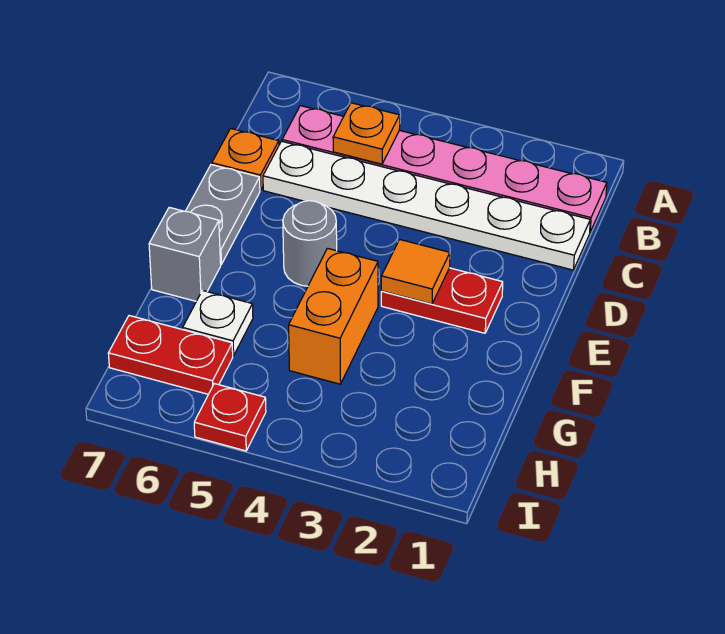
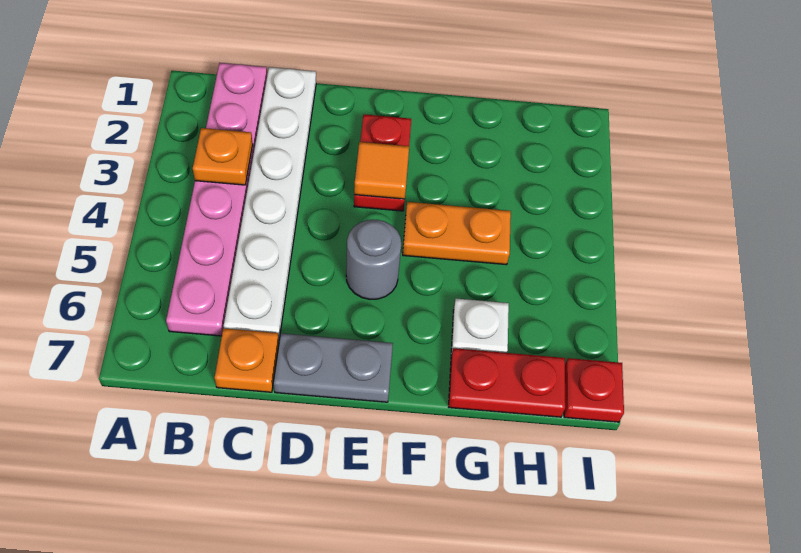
orange plate B5 level 2 -> orange plate B3 level 2
orange brick F4:G4 level 1 -> orange plate F4:G4 level 1
grey brick F7 level 1 -> none
red plate H6:H7 level 1 -> red plate G7:H7 level 1
red plate I5 level 1 -> red plate I7 level 1

